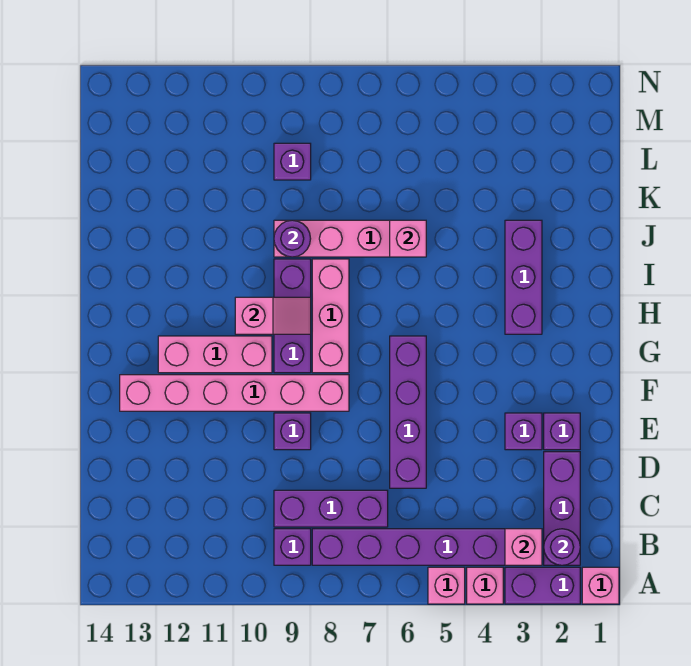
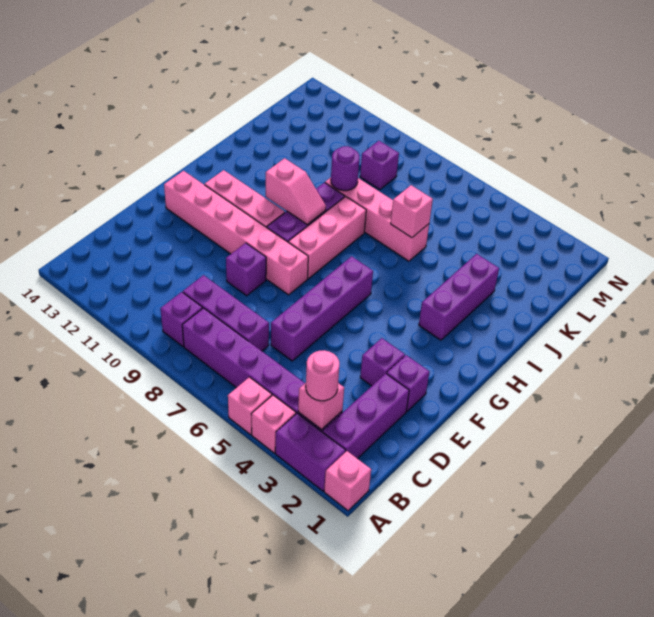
purple round brick B2 level 2 -> none
none -> pink round brick B3 level 3

